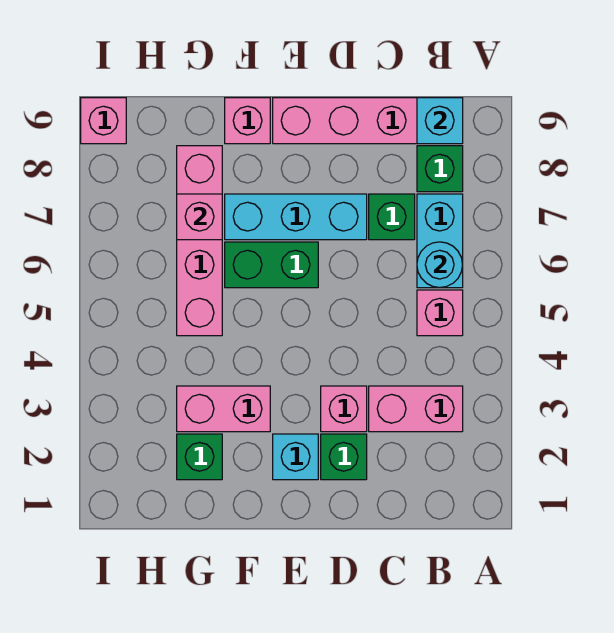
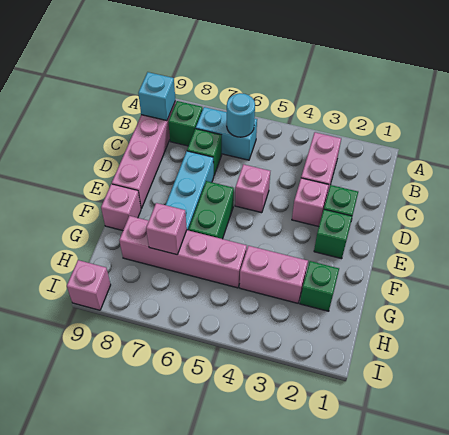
pink brick B5 level 1 -> pink brick D5 level 1
cyan brick E2 level 1 -> green brick E2 level 1
pink brick F3:G3 level 1 -> pink brick G3:G4 level 1

